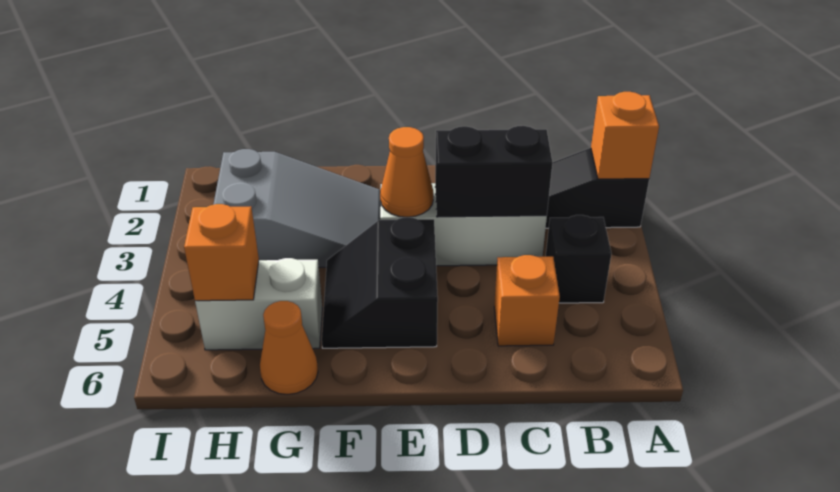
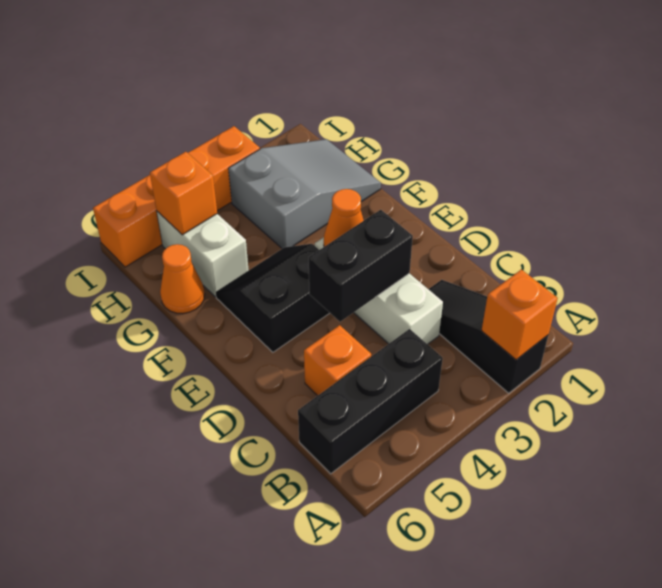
black brick B4 level 1 -> black brick B4:B6 level 1
black brick C3:D3 level 2 -> black brick D3:D4 level 2
grey slope F2:H3 level 1 top H -> grey slope G1:H3 level 1 top 3
none -> orange brick I3:I6 level 1

